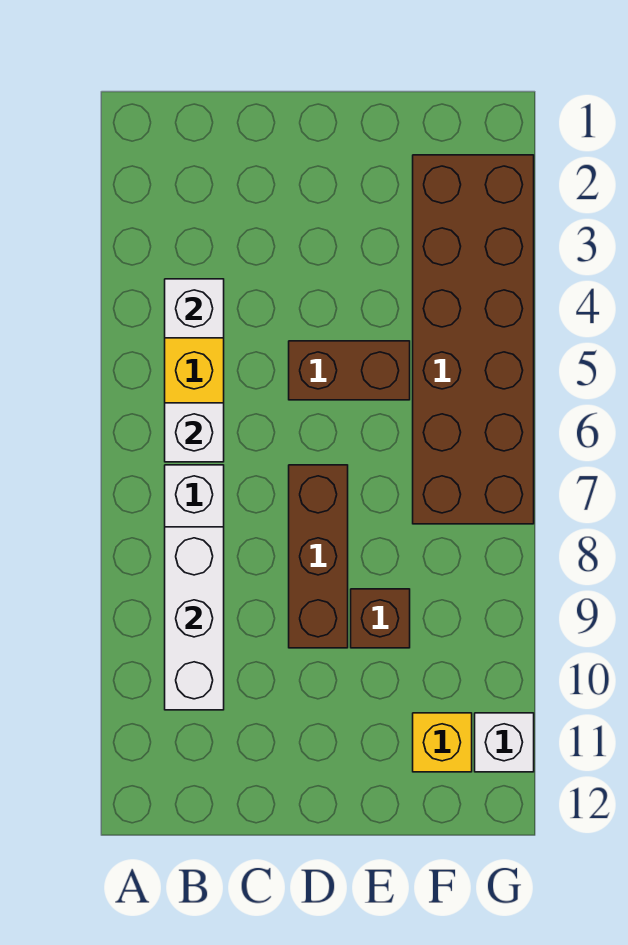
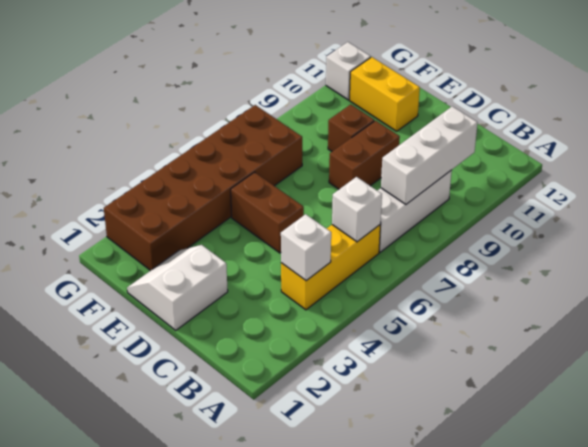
none -> white slope D1:E2 level 1 top D
brown brick D7:D9 level 1 -> brown brick D8:D9 level 1
yellow brick F11 level 1 -> yellow brick E11:F11 level 1

